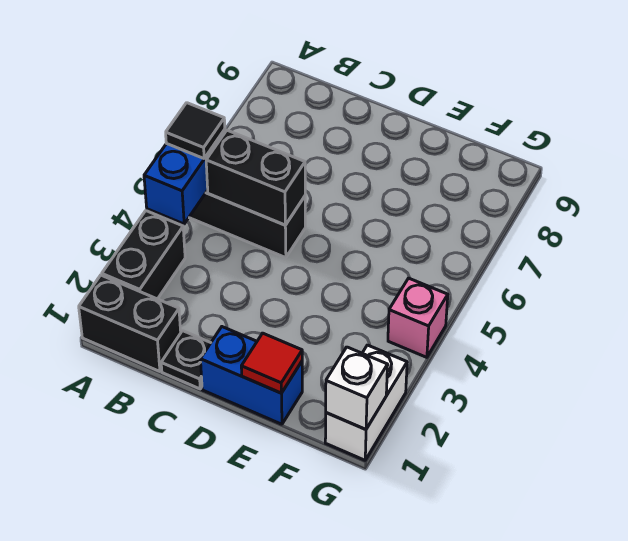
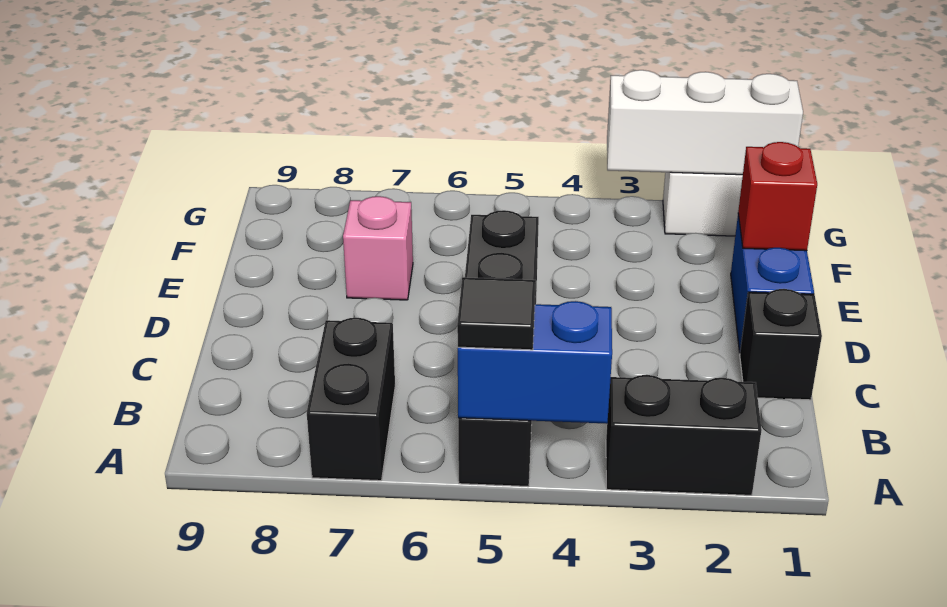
black brick A1:B1 level 1 -> black brick A7:B7 level 1
black plate C1 level 1 -> black brick C1 level 1
red tile E1 level 2 -> red brick E1 level 2
white brick G1 level 2 -> white brick G1:G3 level 2
pink brick G4 level 1 -> pink brick E7 level 1

